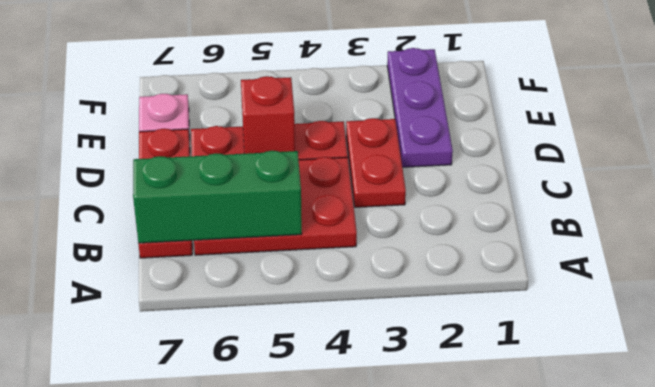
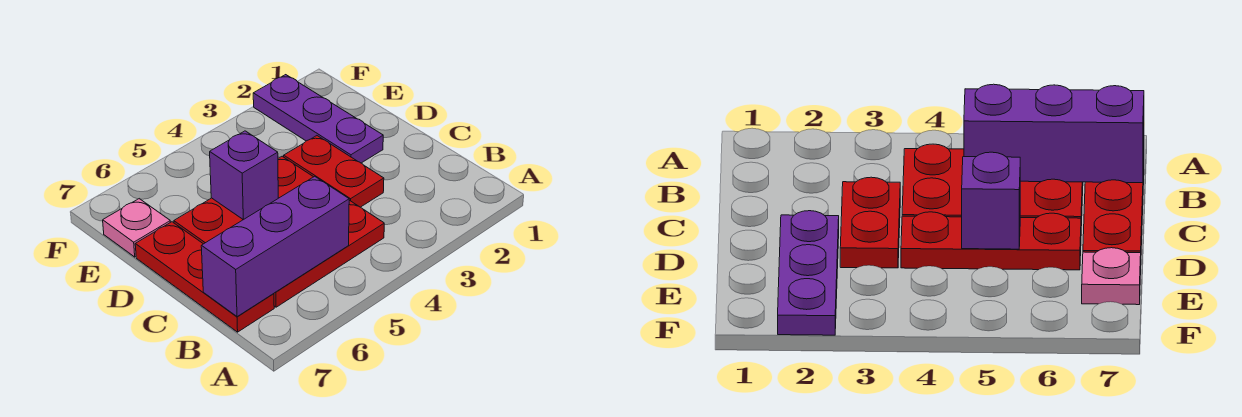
green brick B5:B7 level 2 -> purple brick B5:B7 level 2
red brick D5 level 2 -> purple brick D5 level 2

